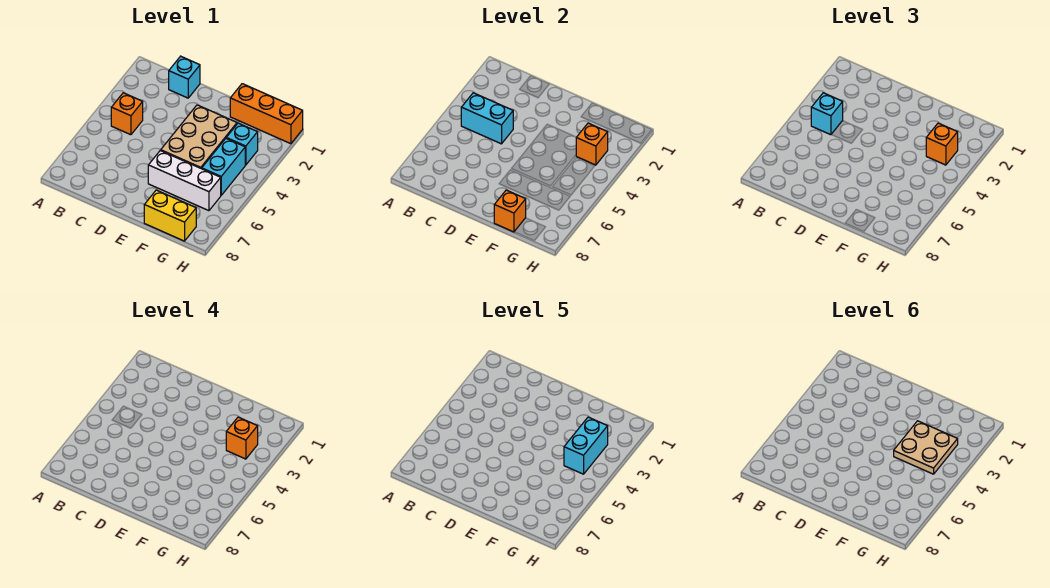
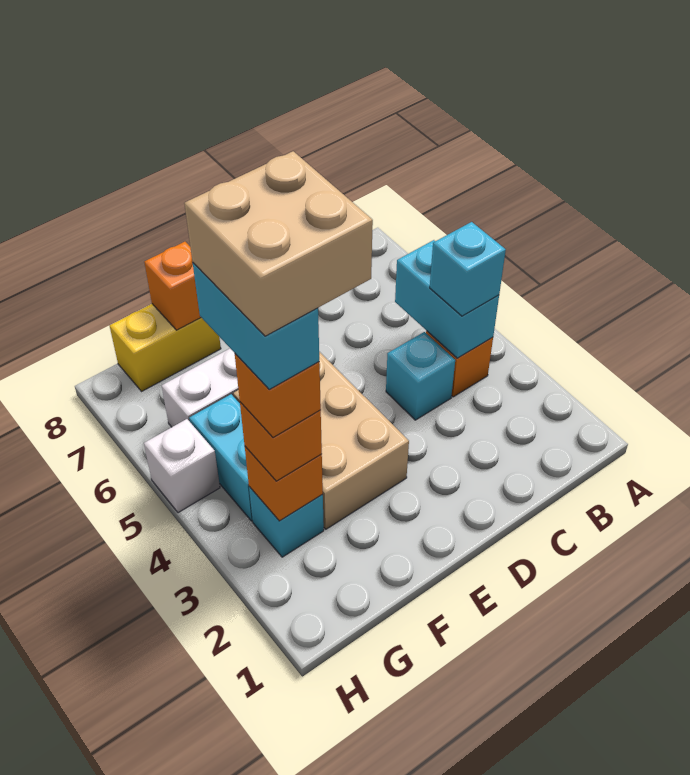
cyan brick B4:C4 level 2 -> cyan brick B4:B5 level 2
cyan brick C1 level 1 -> cyan brick C4 level 1
orange brick F1:H1 level 1 -> none
tan plate F3:G4 level 6 -> tan brick F3:G4 level 6
none -> white brick H5 level 1

